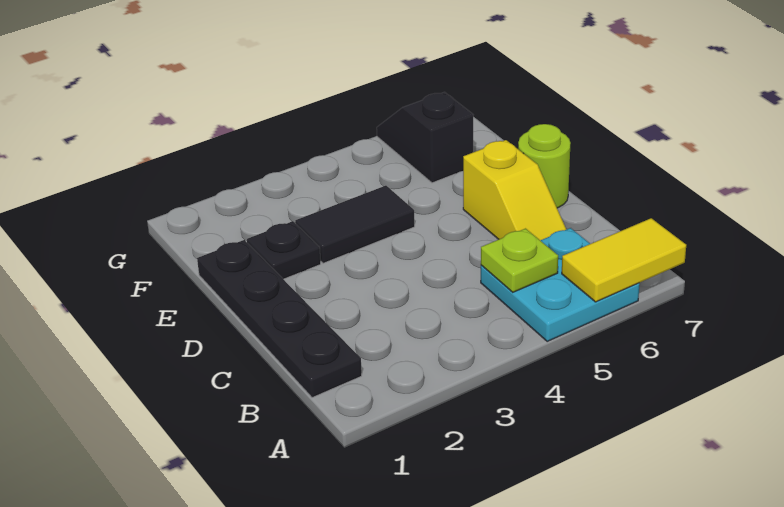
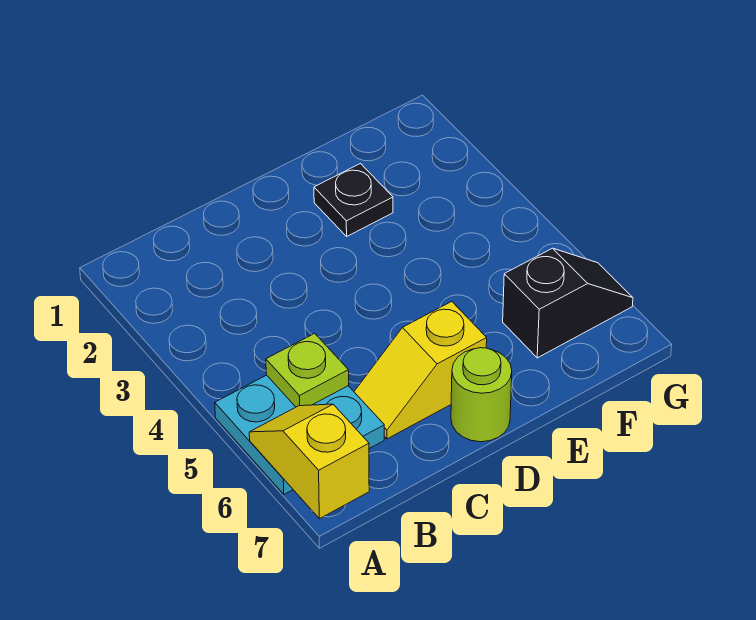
yellow tile A6:A7 level 2 -> yellow slope A6:A7 level 2 top 7
black plate B1:E1 level 1 -> none
black tile E3:E4 level 1 -> none

